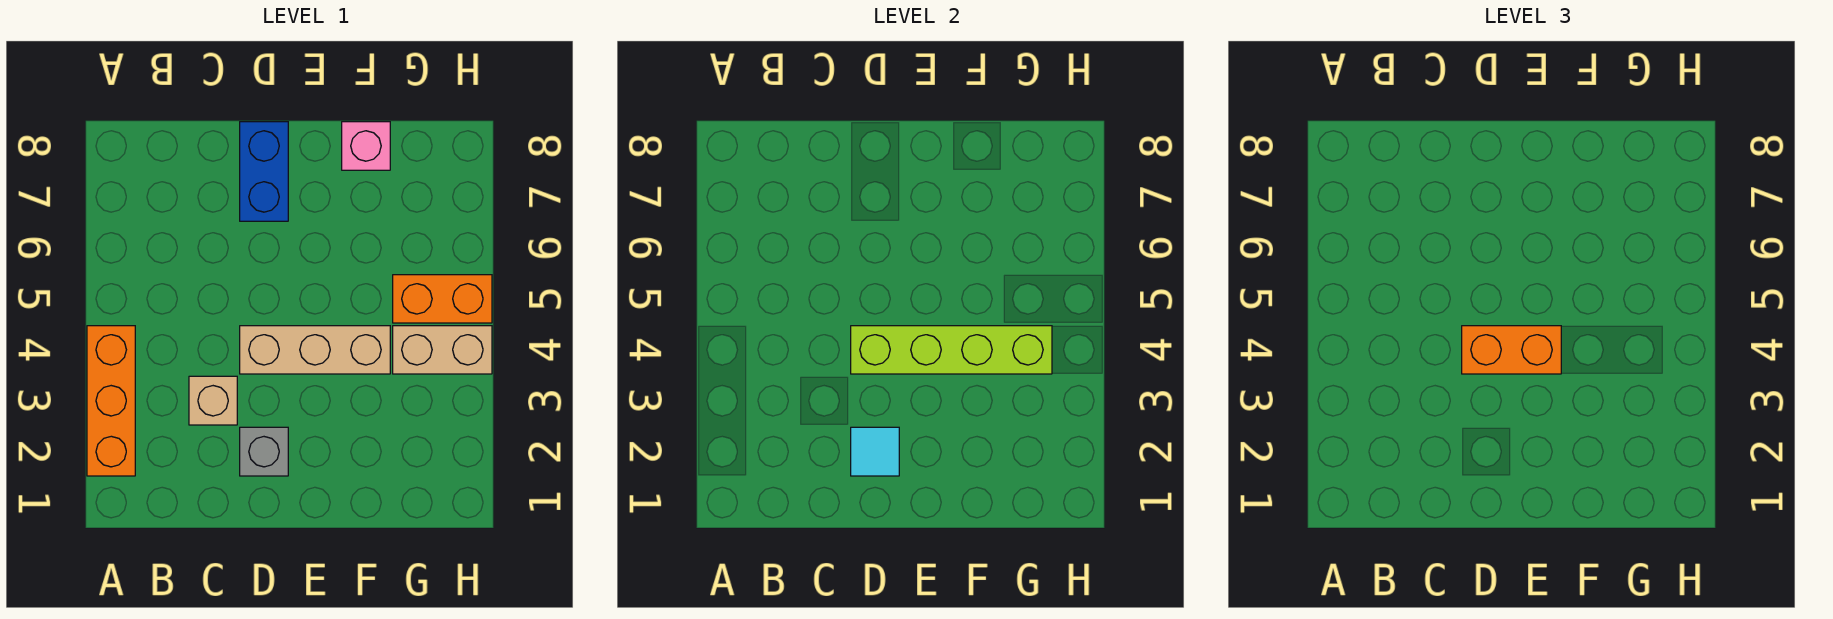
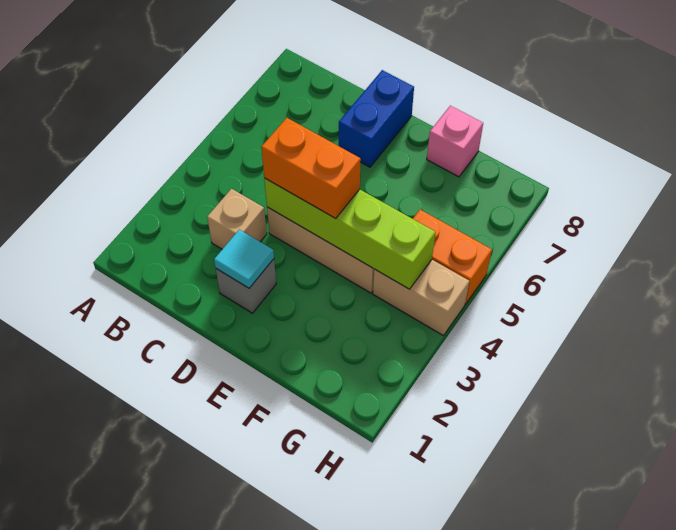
orange brick A2:A4 level 1 -> none

